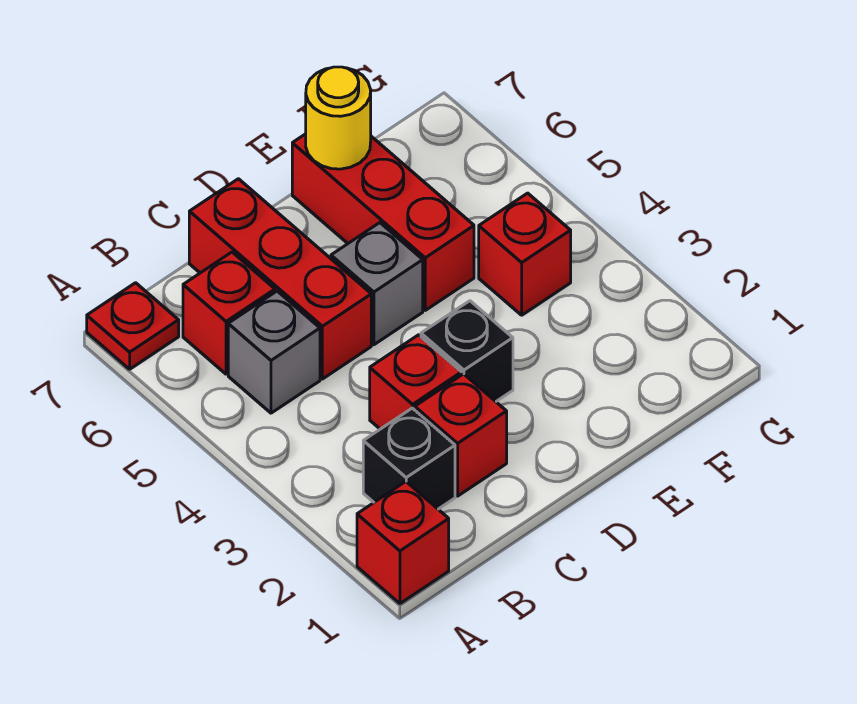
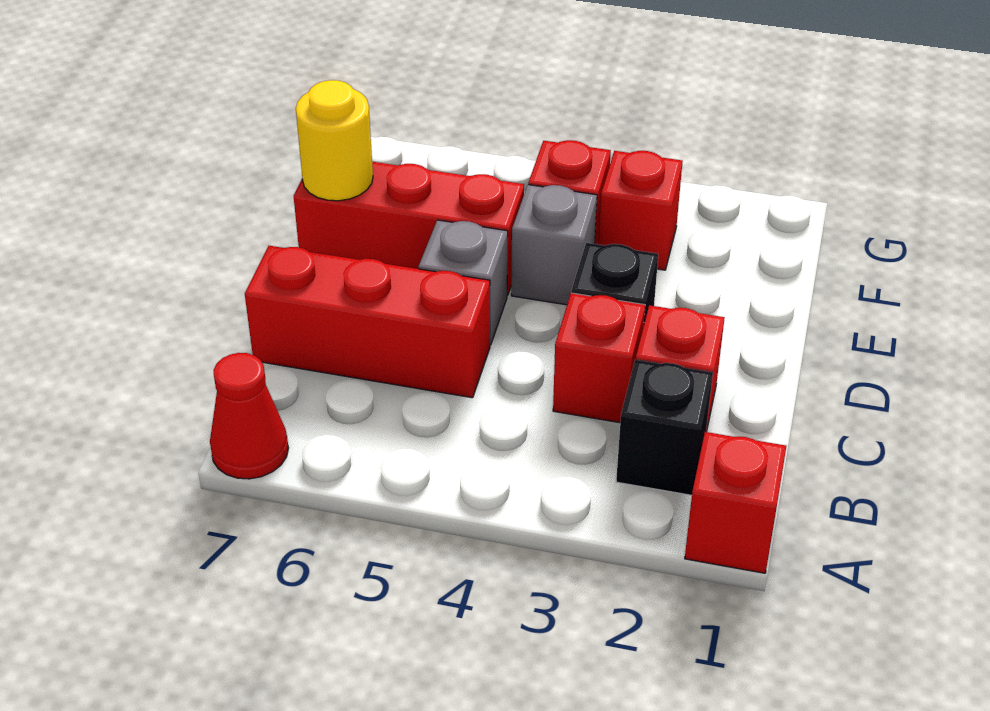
red plate A7 level 1 -> red cone A7 level 1
grey brick B5 level 1 -> grey brick E4 level 1
red brick B6 level 1 -> red brick F3 level 1

